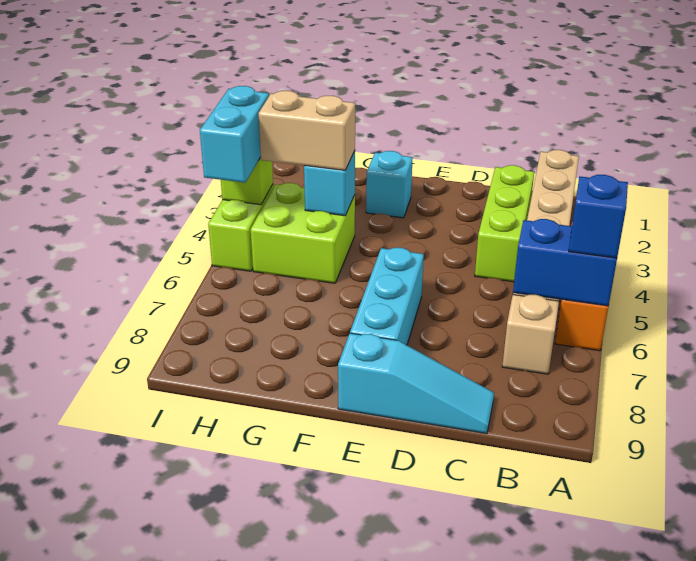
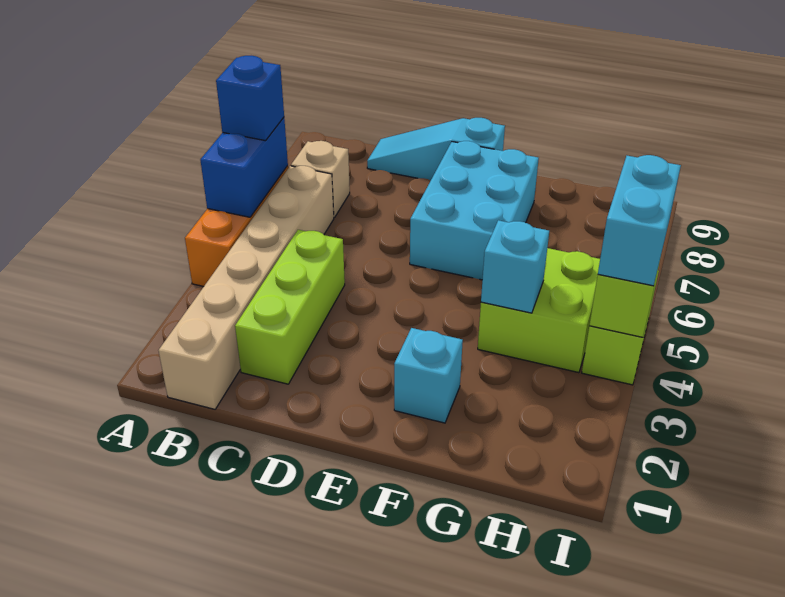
blue brick A6:B6 level 2 -> blue brick A5:A6 level 2
cyan brick E6:E8 level 1 -> cyan brick E6:F8 level 1
tan brick G4:H4 level 3 -> none

